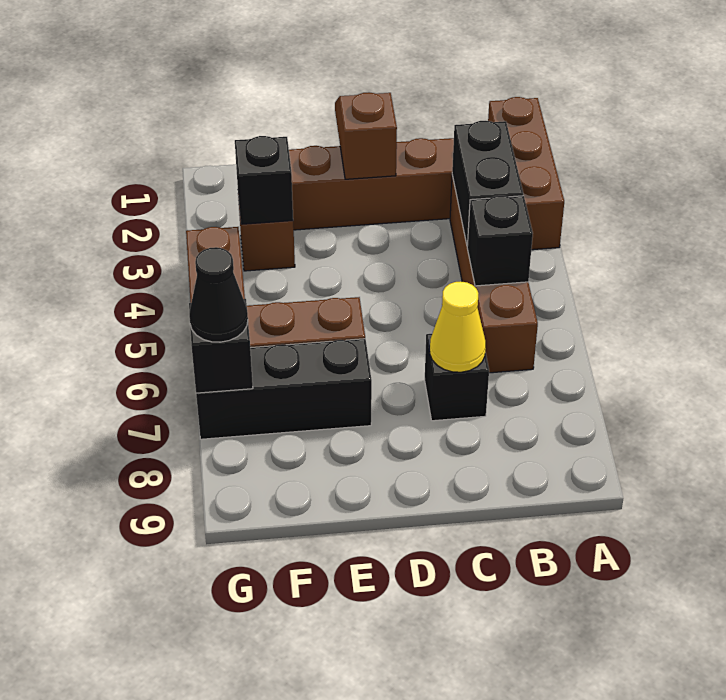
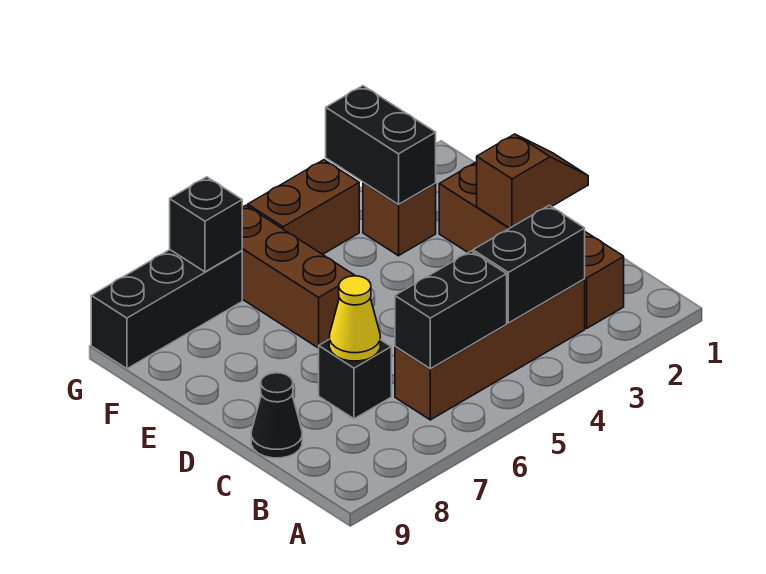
brown brick A1:A3 level 1 -> none
black brick B5 level 2 -> black brick B5:B6 level 2
black brick E7:G7 level 1 -> black brick G7:G9 level 1
black brick F3 level 2 -> black brick F3:G3 level 2
black cone G7 level 3 -> black cone C9 level 1

